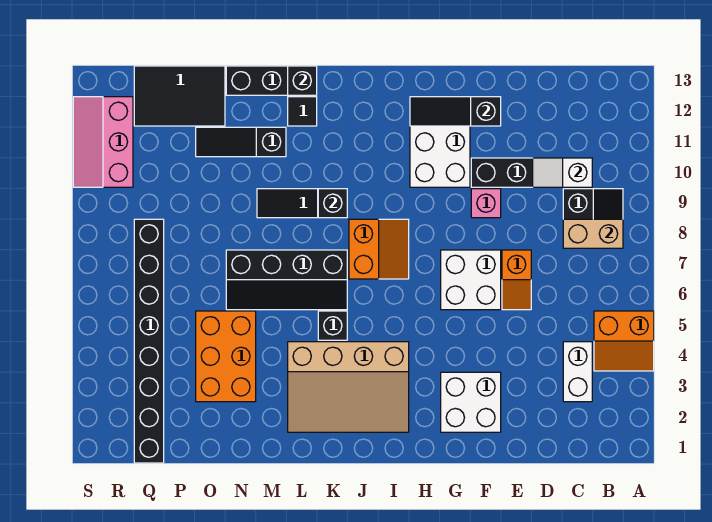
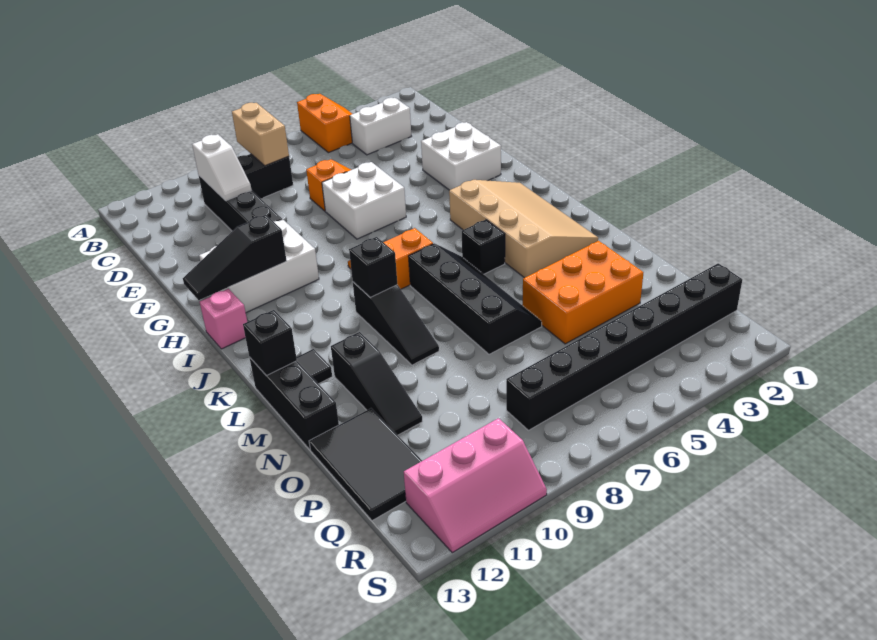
pink brick F9 level 1 -> pink brick I13 level 1
black slope F12:H12 level 2 top F -> black slope H11:H13 level 2 top 11

